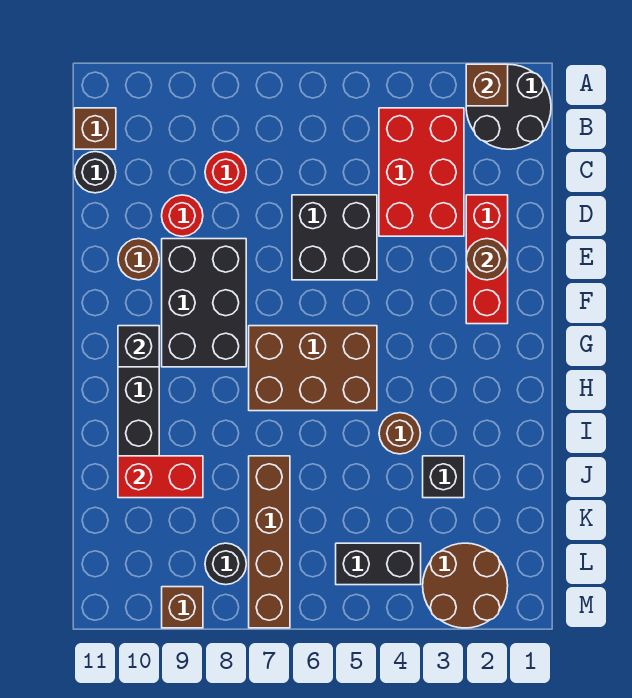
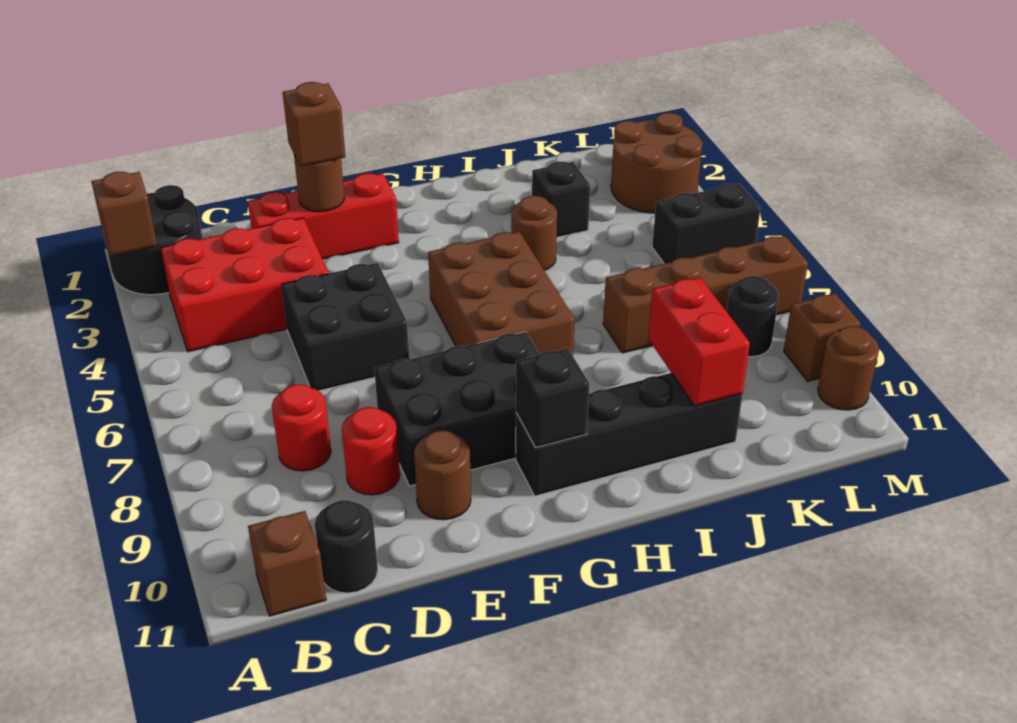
none -> brown brick E2 level 3
black brick L4:L5 level 1 -> black brick L5:M5 level 1
none -> brown round brick M10 level 1

